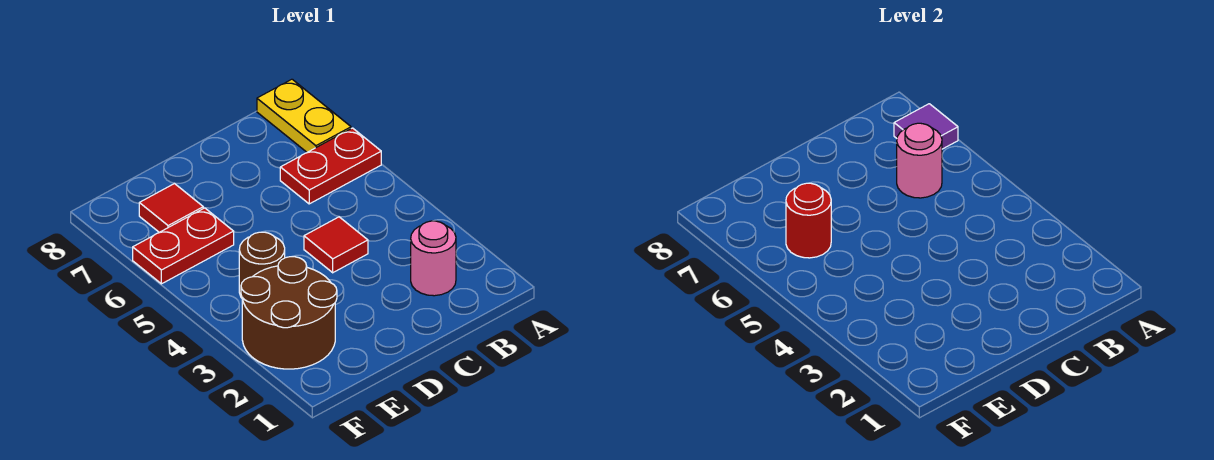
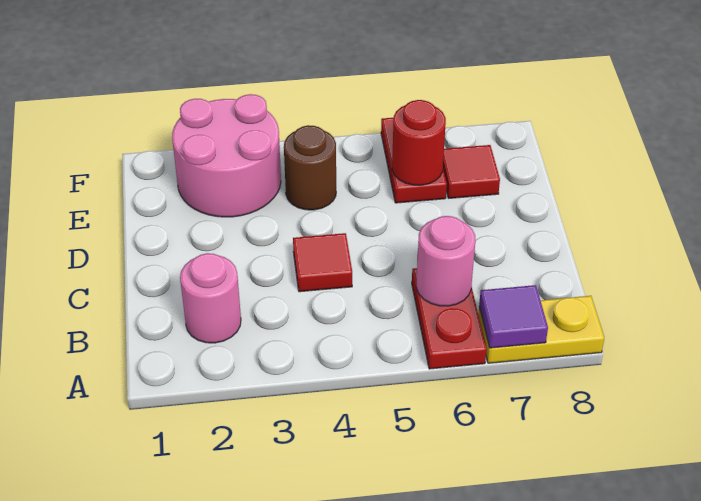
brown round brick E2:F3 level 1 -> pink round brick E2:F3 level 1

